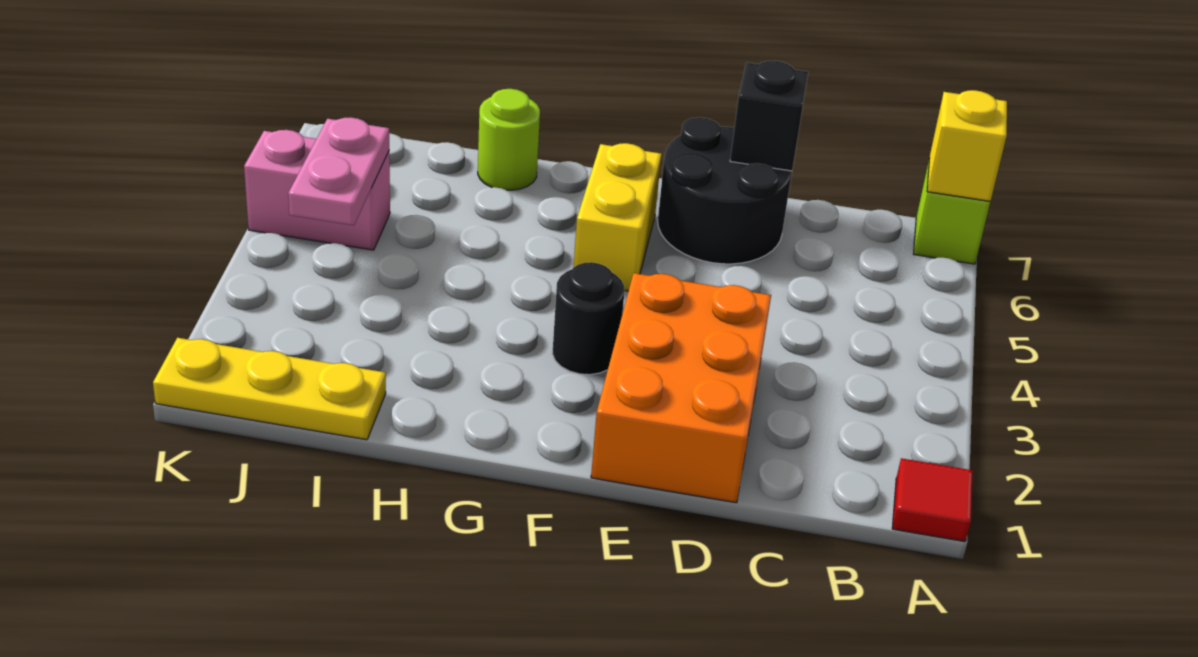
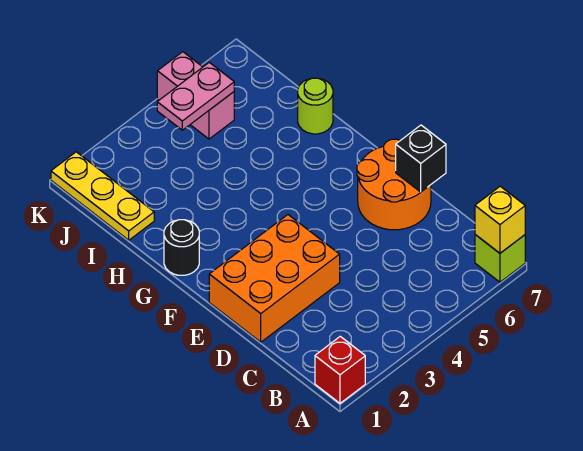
red tile A1 level 1 -> red brick A1 level 1
black round brick D6:E7 level 1 -> orange round brick D6:E7 level 1
black round brick F3 level 1 -> black round brick G1 level 1
yellow brick F5:F6 level 1 -> none

